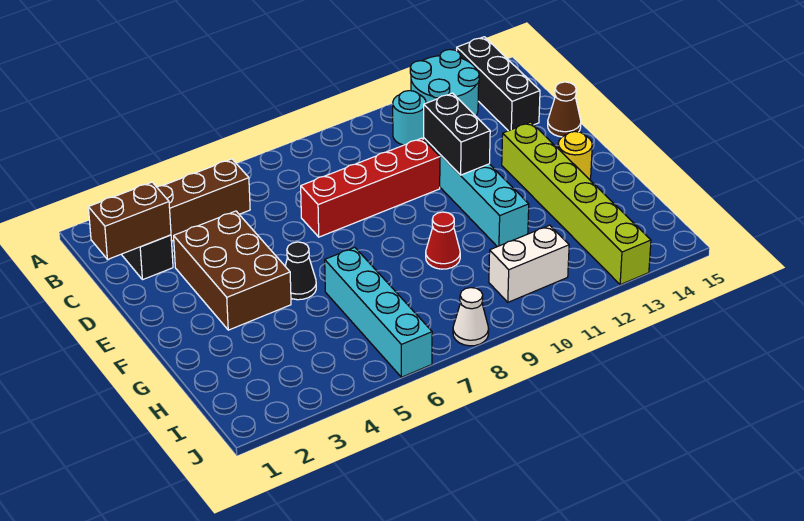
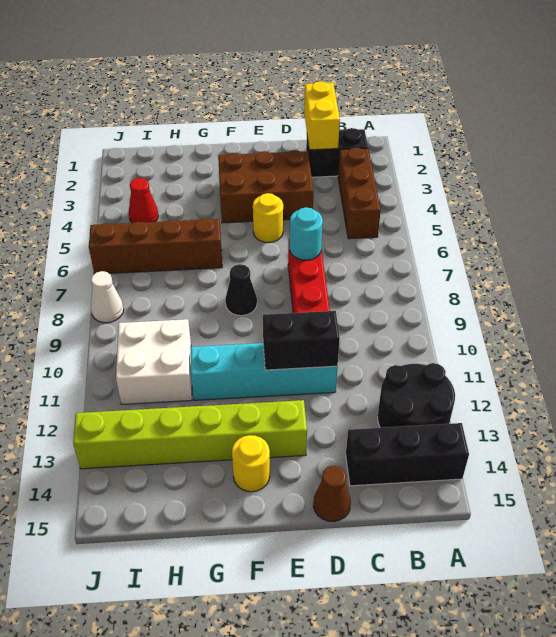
cyan round brick A12:B13 level 1 -> black round brick A12:B13 level 1
cyan round brick B11 level 1 -> cyan round brick D7 level 2
brown brick C1:C2 level 2 -> yellow brick C1:C2 level 2
none -> yellow round brick E5 level 1
black cone F5 level 1 -> black cone F8 level 1
cyan brick G6:J6 level 1 -> brown brick G6:J6 level 1
red cone G9 level 1 -> red cone I4 level 1
white brick I10:I11 level 1 -> white brick H10:I11 level 1

